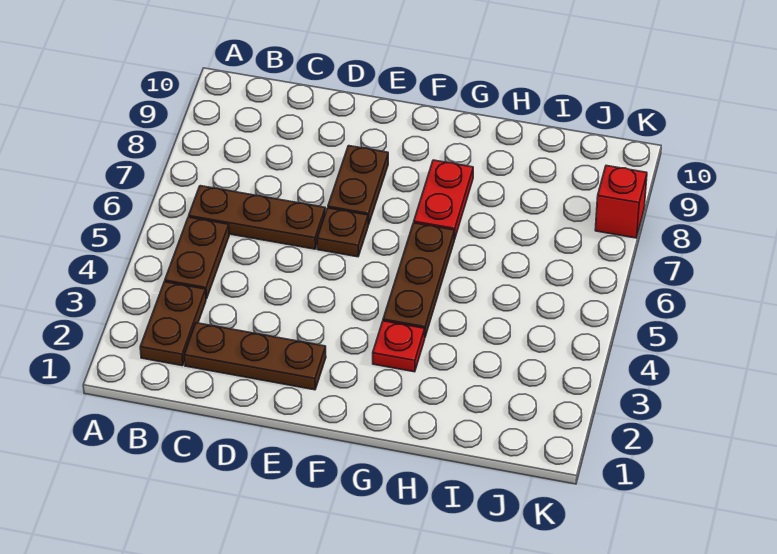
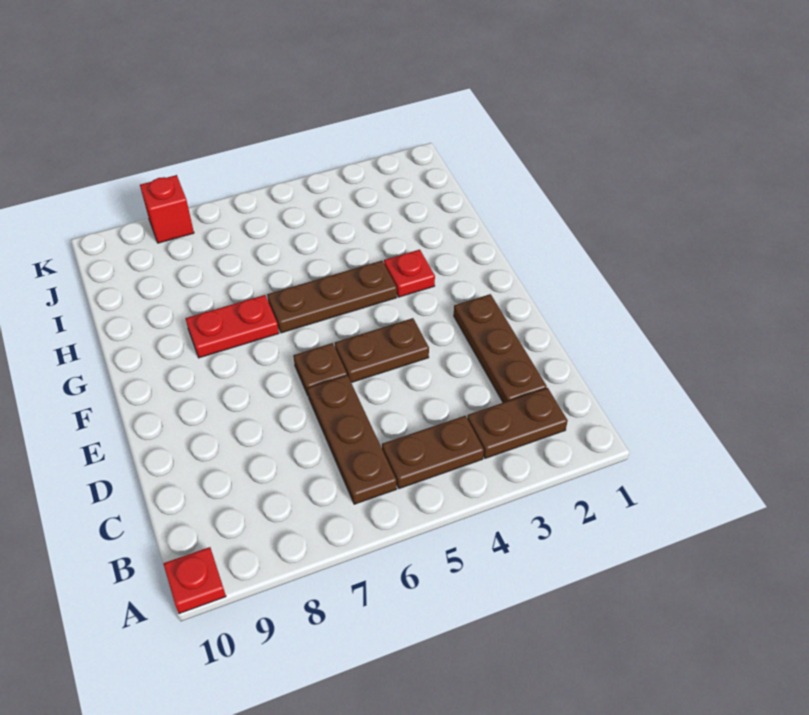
none -> red plate A10 level 1
brown plate E7:E8 level 1 -> brown plate E4:E5 level 1

